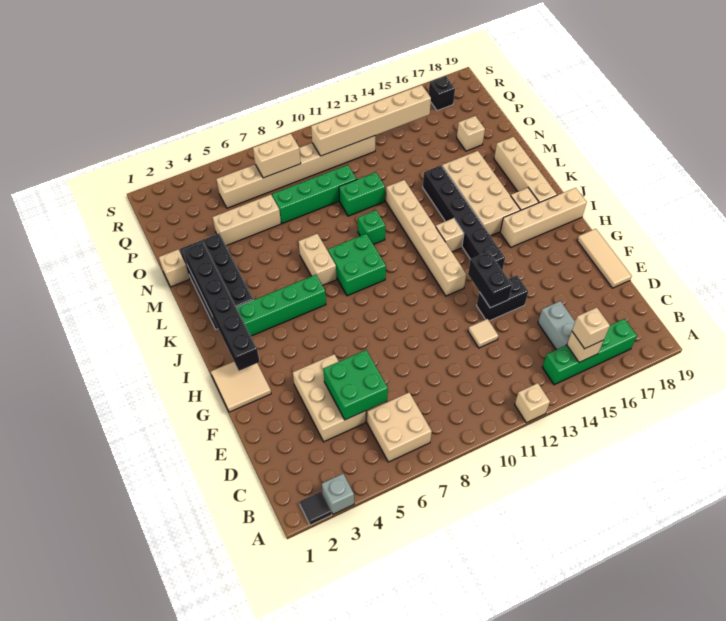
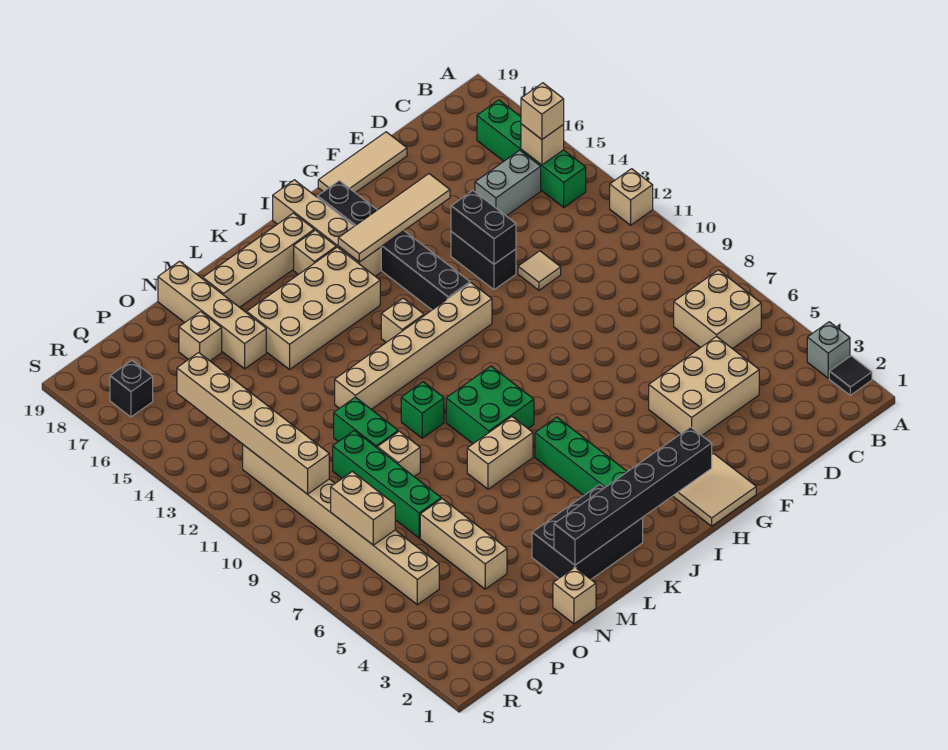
green brick D5:E6 level 2 -> none
black brick F13:G13 level 2 -> black brick F13:F14 level 2
none -> tan tile F16:I16 level 2
black brick H14:M14 level 1 -> black brick H13:H18 level 1
black brick K2:N3 level 1 -> black brick K2:M3 level 1
none -> tan brick N9 level 1
none -> tan brick N16:N19 level 1

